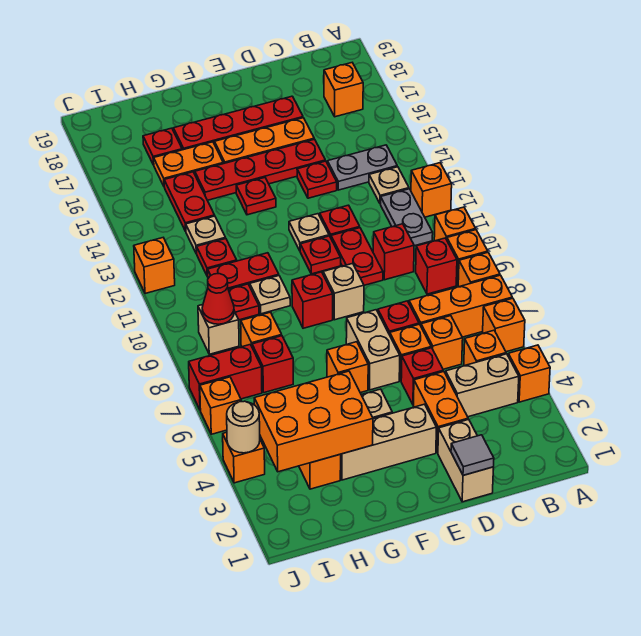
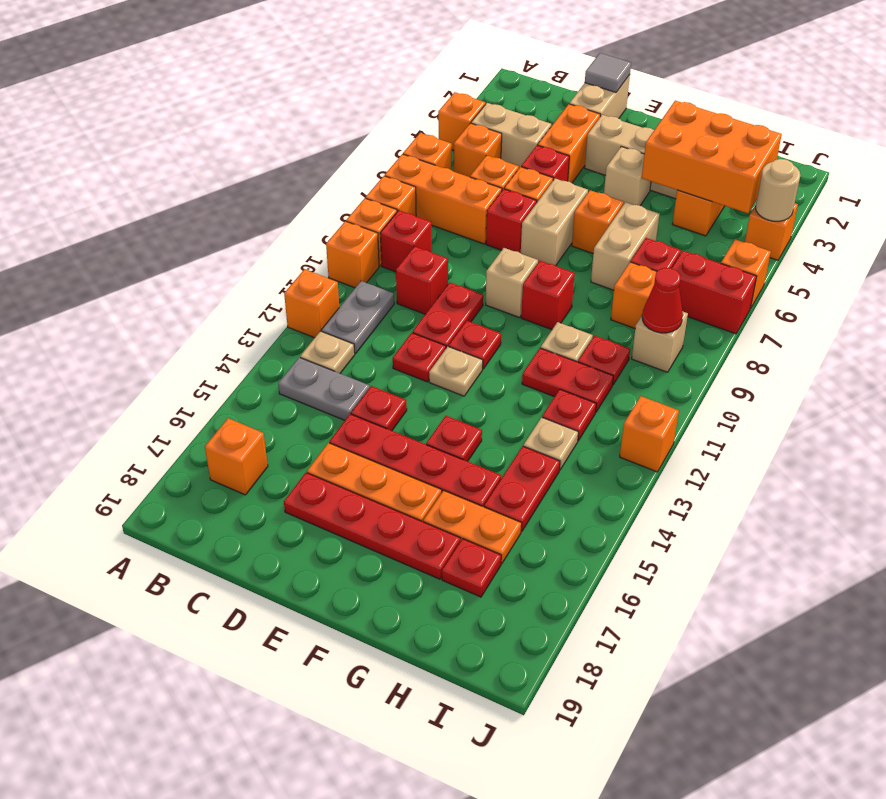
none -> tan brick G6:G7 level 1

